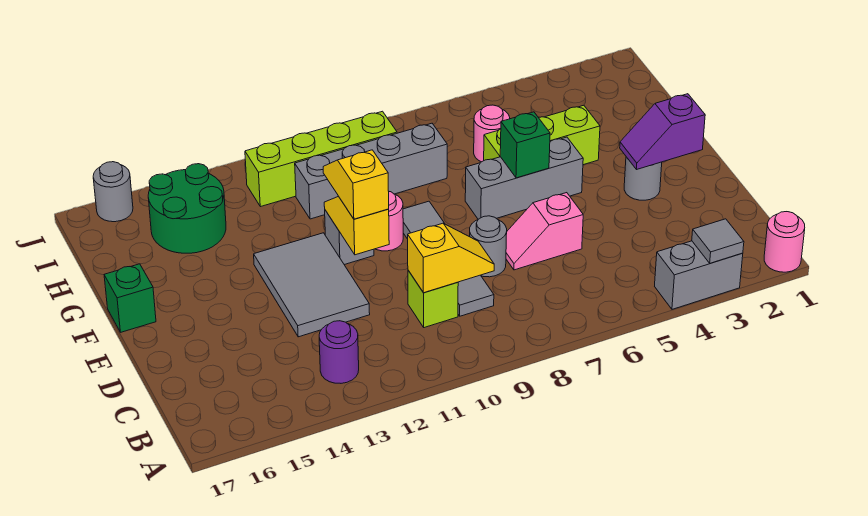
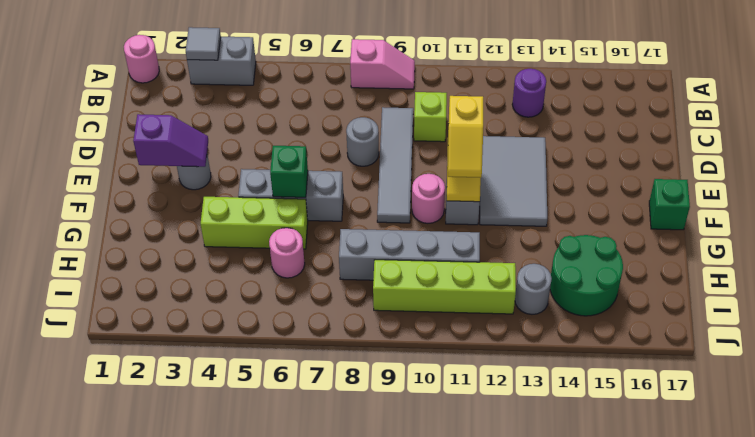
yellow slope C9:C10 level 2 top 10 -> none
pink slope D6:D7 level 1 top 6 -> pink slope A8:A9 level 1 top 8
grey round brick J16 level 1 -> grey round brick I13 level 1

